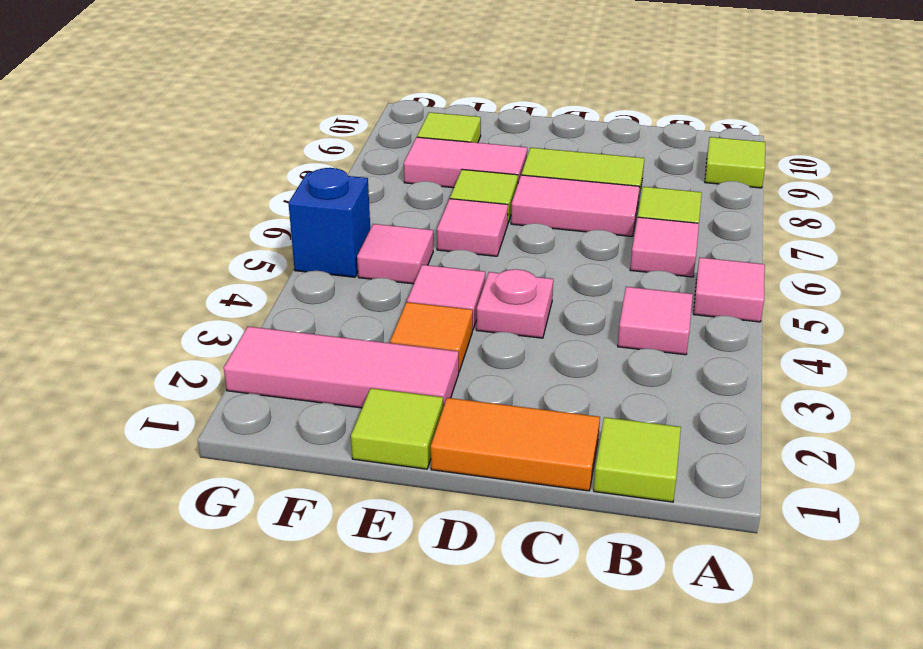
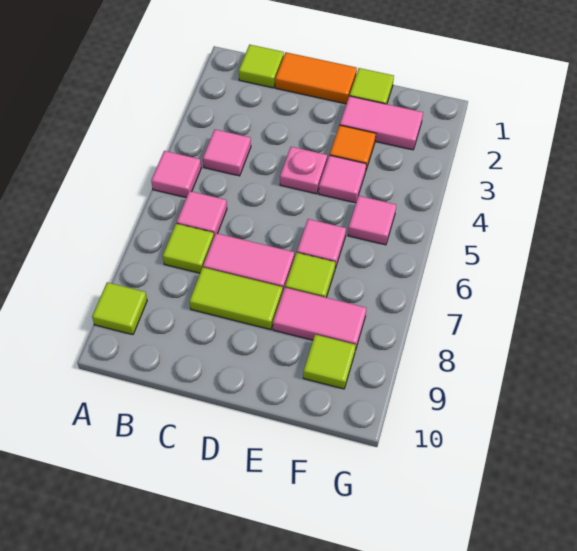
pink tile E2:G2 level 1 -> pink tile E2:F2 level 1
blue brick G5 level 1 -> none

